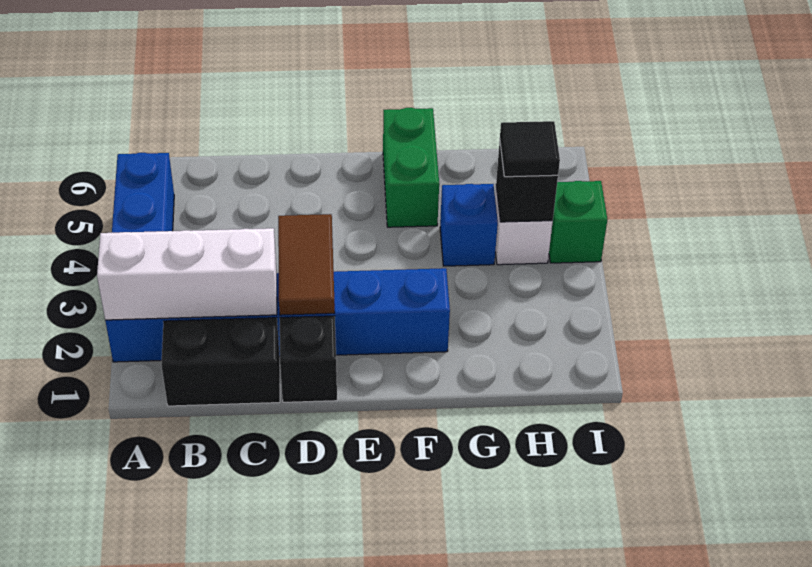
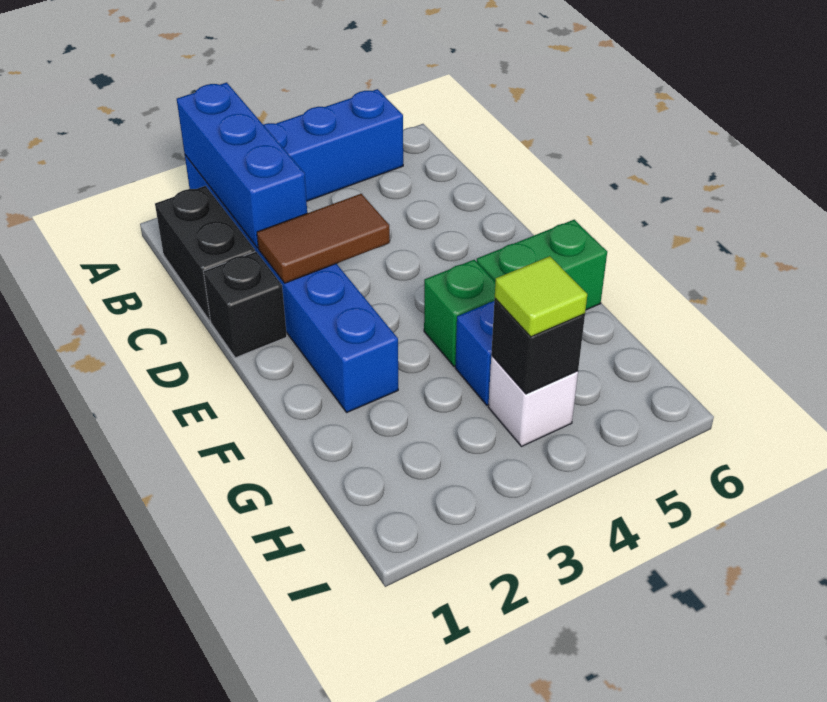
white brick A2:C2 level 2 -> blue brick A2:C2 level 2
black tile H4 level 3 -> lime tile H4 level 3
green brick I4 level 1 -> green brick F4 level 1

